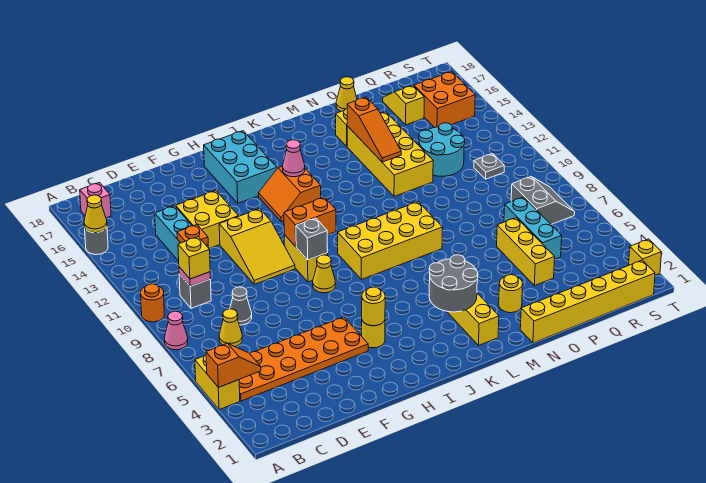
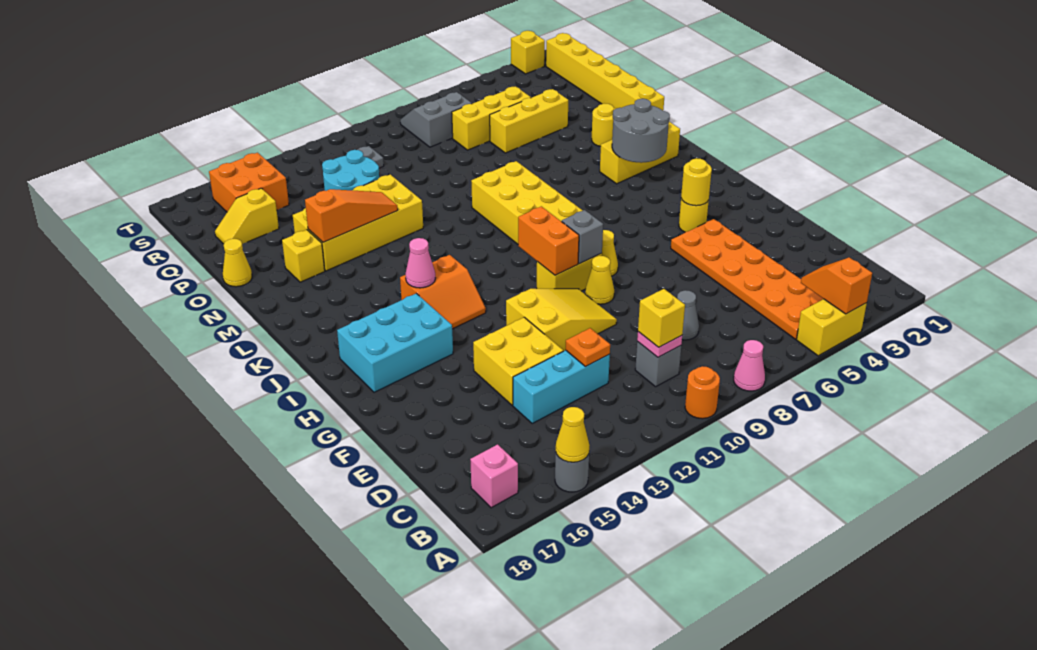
yellow cone C7 level 1 -> yellow cone G9 level 1
cyan brick Q5:Q7 level 1 -> yellow brick Q5:Q7 level 1

